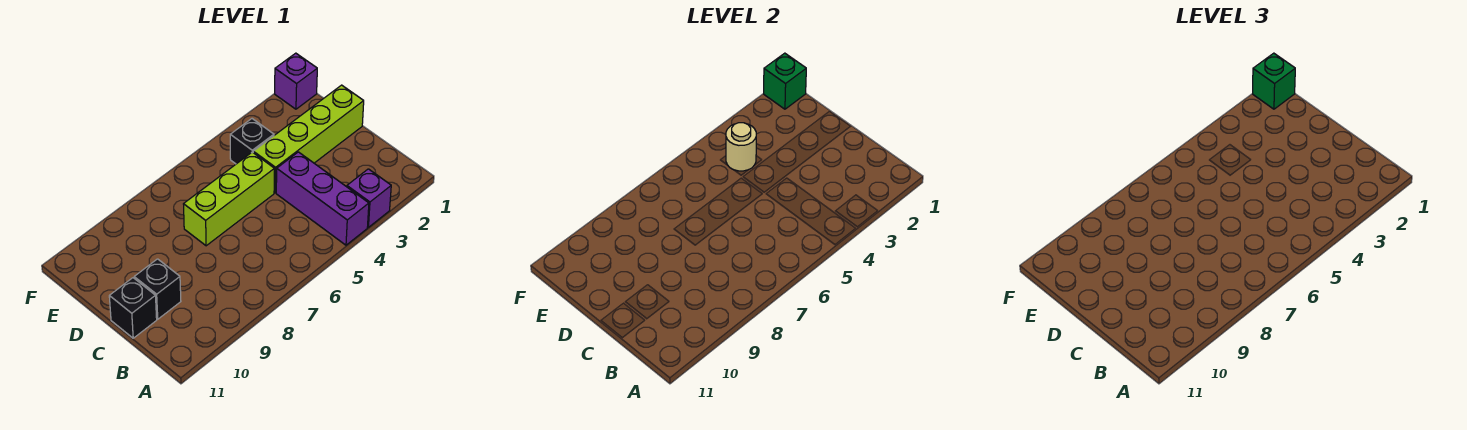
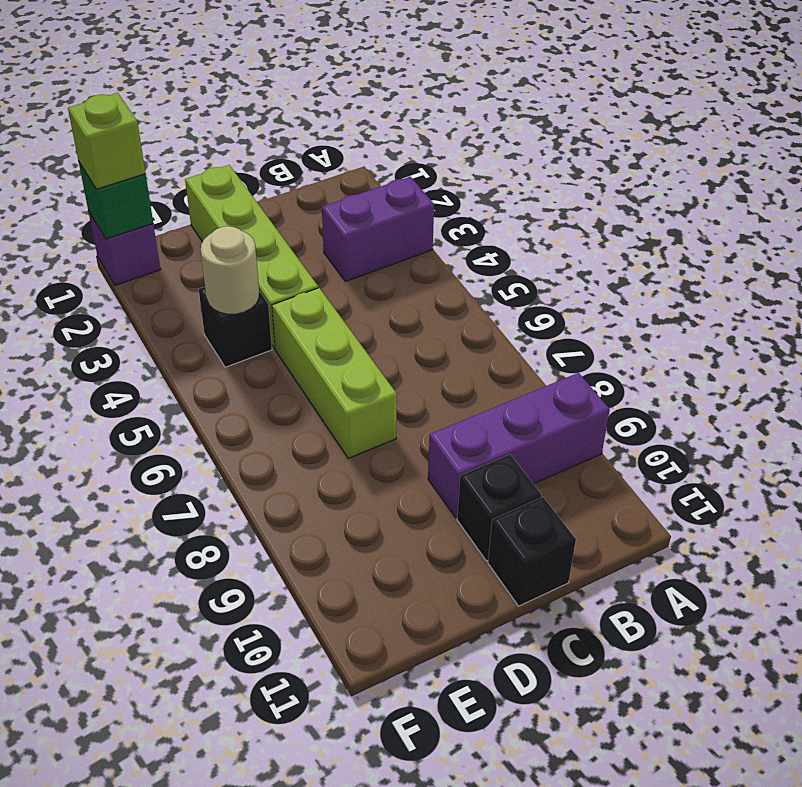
purple brick A3 level 1 -> purple brick A3:B3 level 1
purple brick A4:C4 level 1 -> purple brick A9:C9 level 1
green brick F1 level 3 -> lime brick F1 level 3

